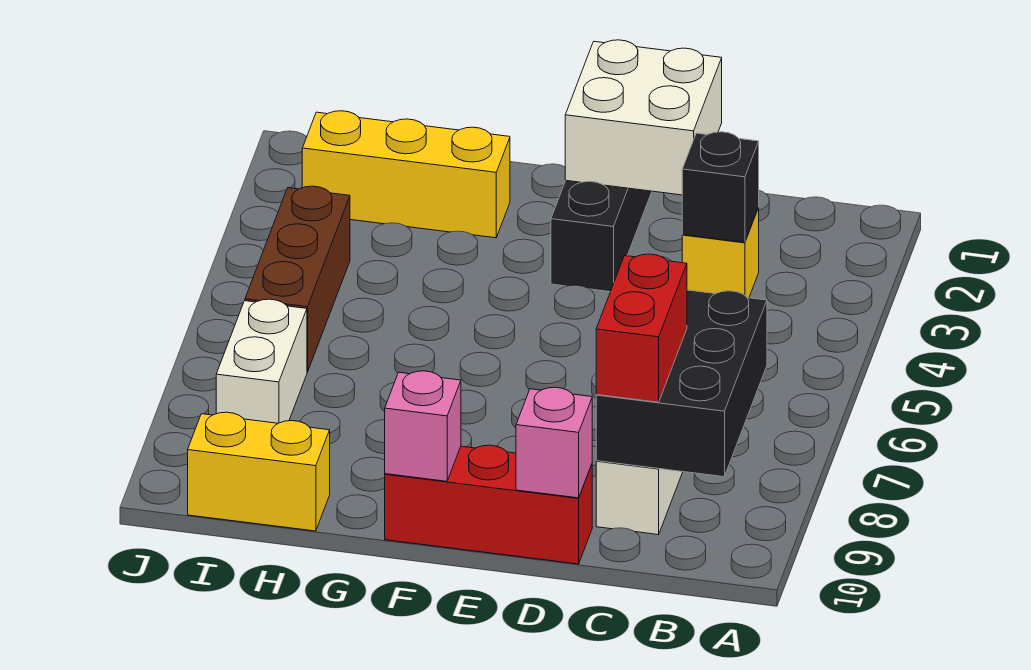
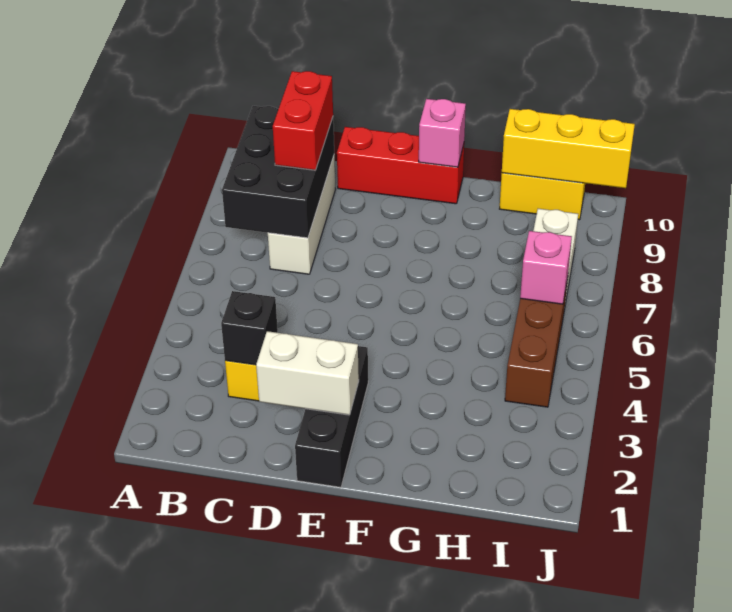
white brick D1:E2 level 2 -> white brick D2:E2 level 2
pink brick D10 level 2 -> pink brick I6 level 2
yellow brick G2:I2 level 1 -> yellow brick H10:J10 level 2

